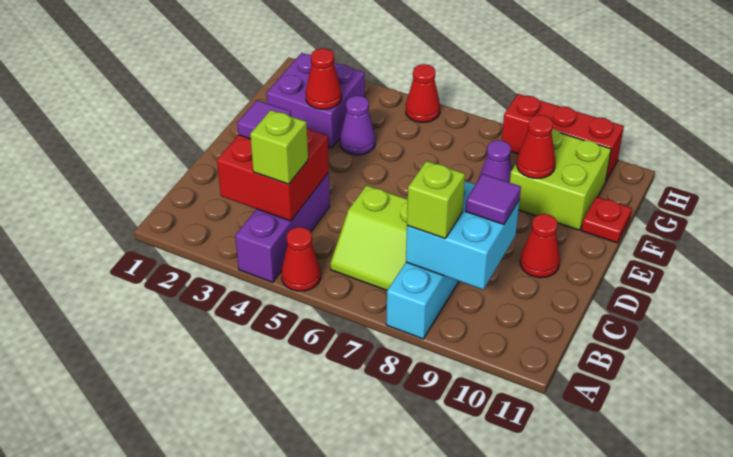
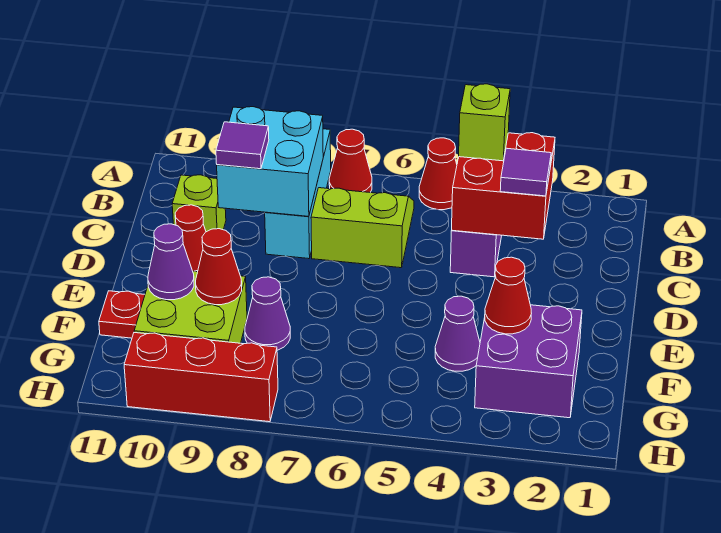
lime brick B8 level 3 -> lime brick C10 level 1
none -> purple cone F10 level 2
red cone H5 level 1 -> red cone A7 level 1

